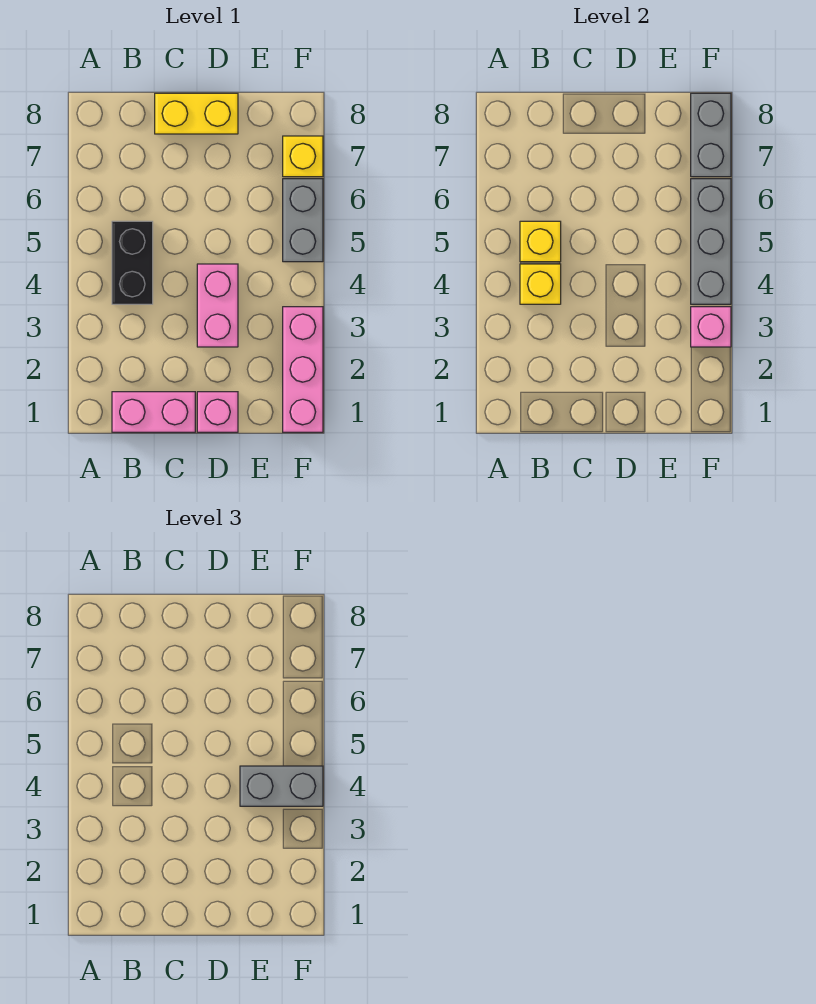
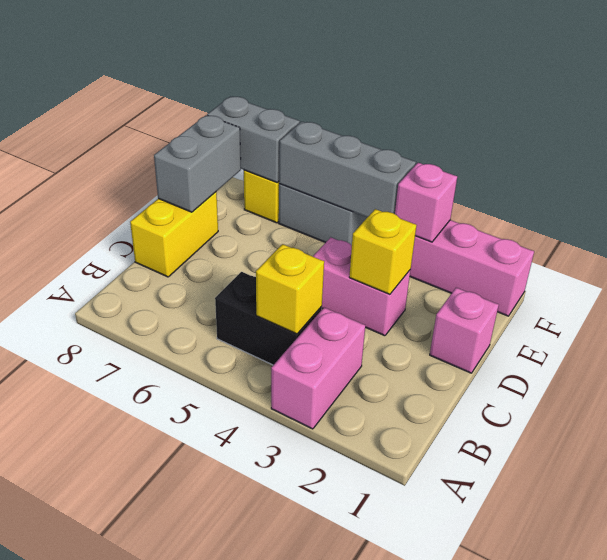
pink brick B1:C1 level 1 -> pink brick A3:B3 level 1
yellow brick B5 level 2 -> yellow brick D3 level 2
grey brick E4:F4 level 3 -> grey brick D8:E8 level 2

